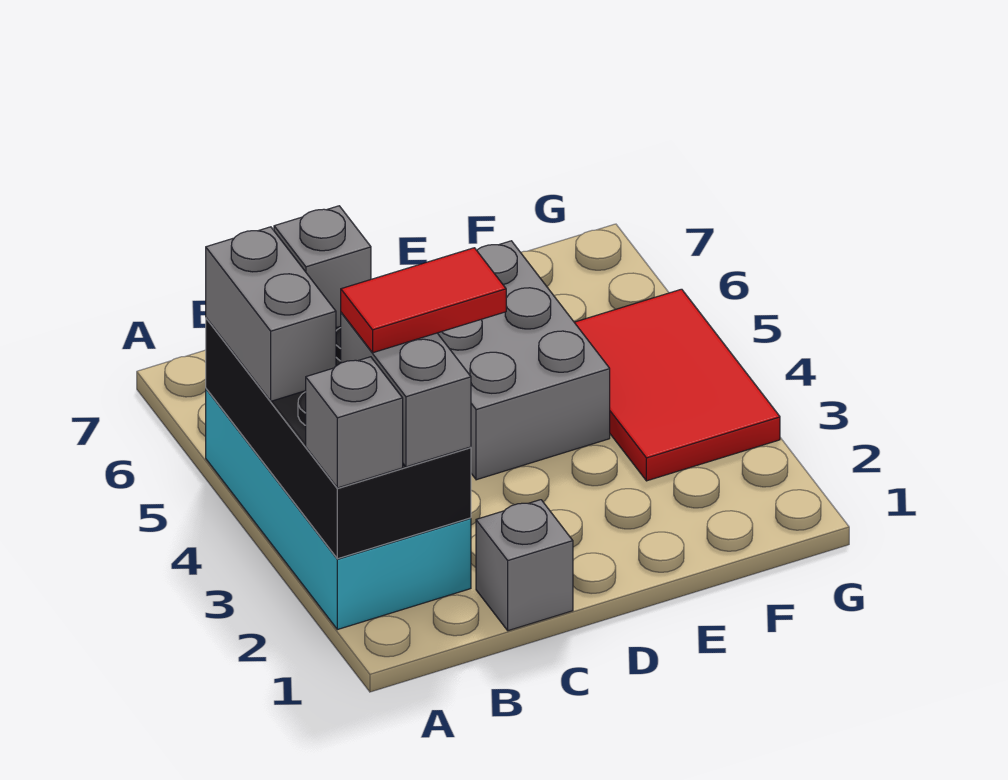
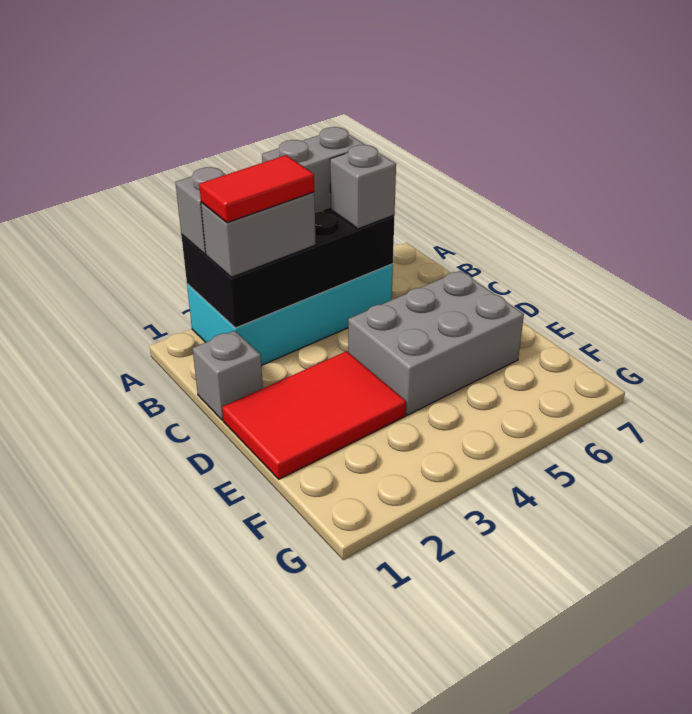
red tile B3:C3 level 4 -> red tile B2:B3 level 4
red tile F3:G5 level 1 -> red tile D1:E3 level 1

